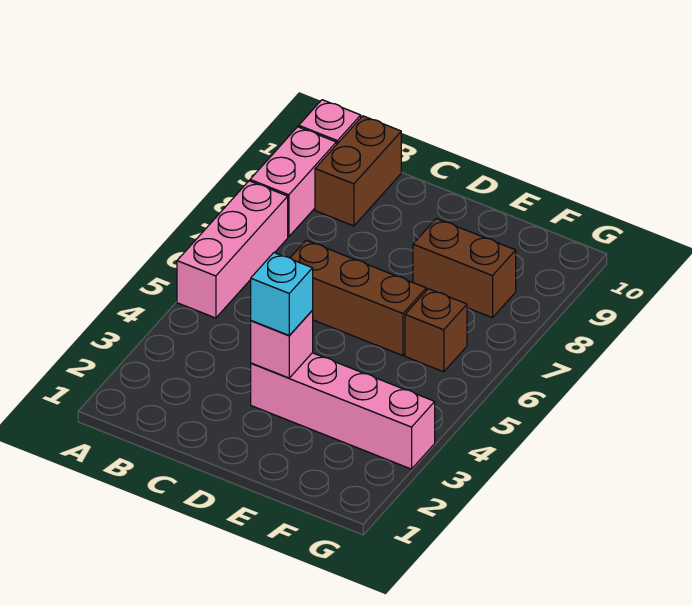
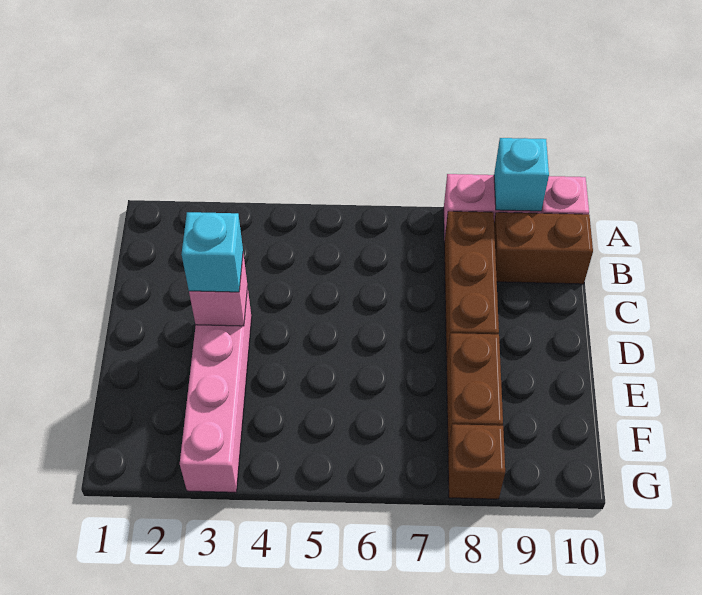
pink brick A5:A7 level 1 -> none
none -> cyan brick A9 level 2
brown brick C6:E6 level 1 -> brown brick B8:D8 level 1
brown brick F6 level 1 -> brown brick G8 level 1

